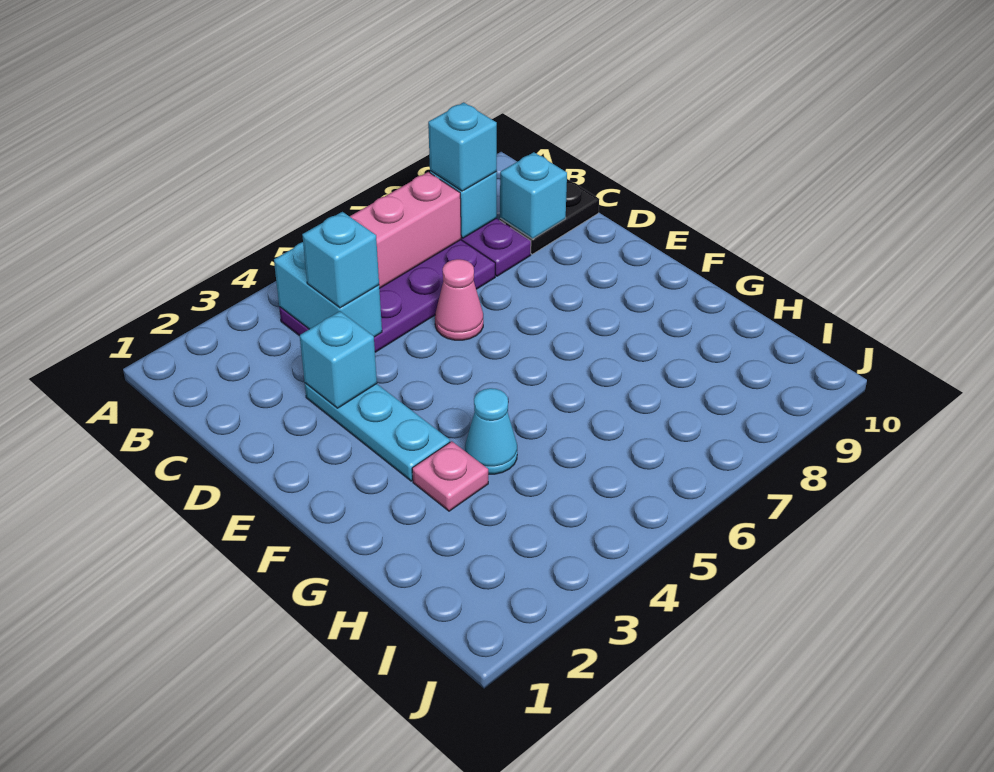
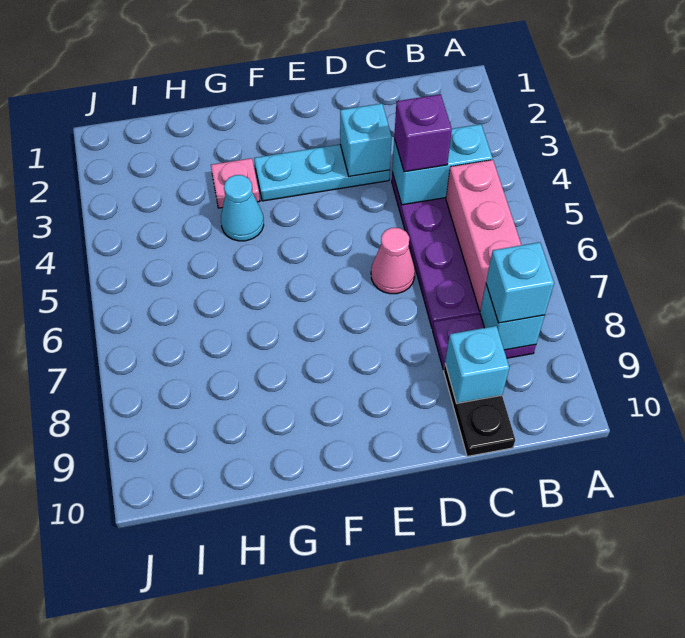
cyan brick C4 level 3 -> purple brick C4 level 3

